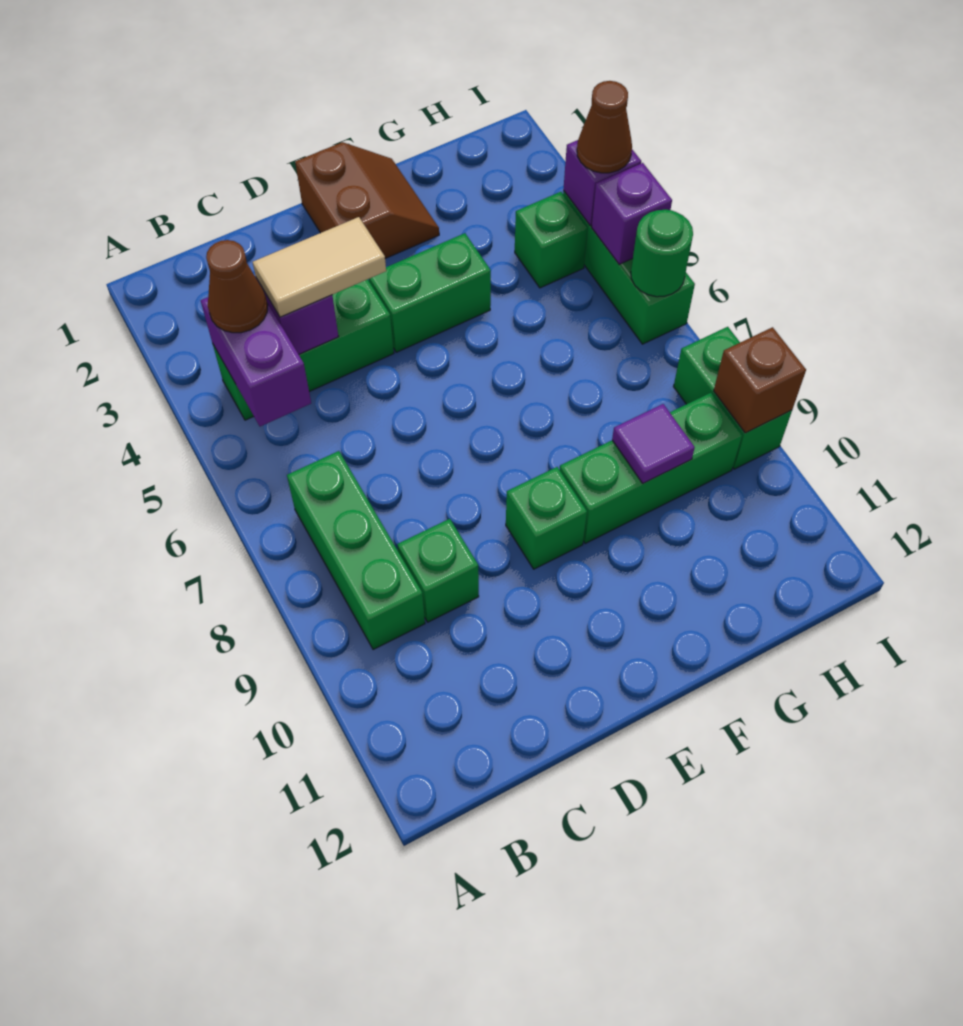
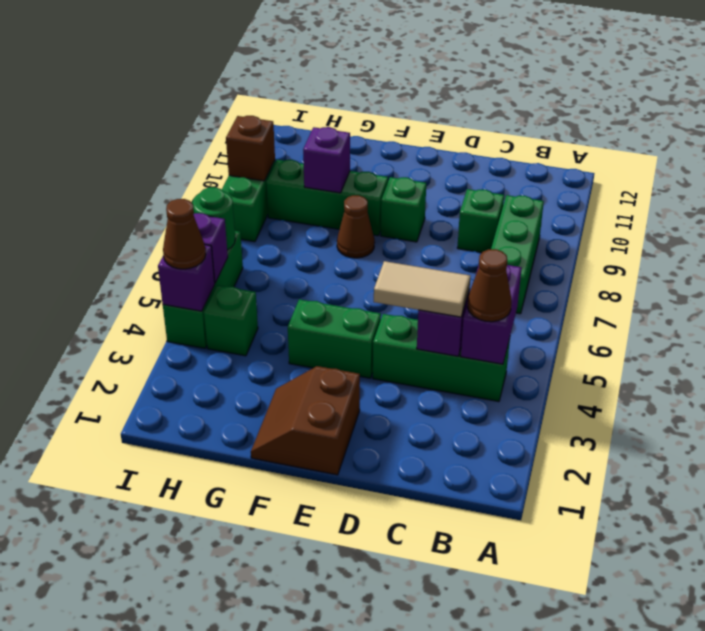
none -> brown cone F8 level 1
purple tile G9 level 2 -> purple brick G9 level 2

